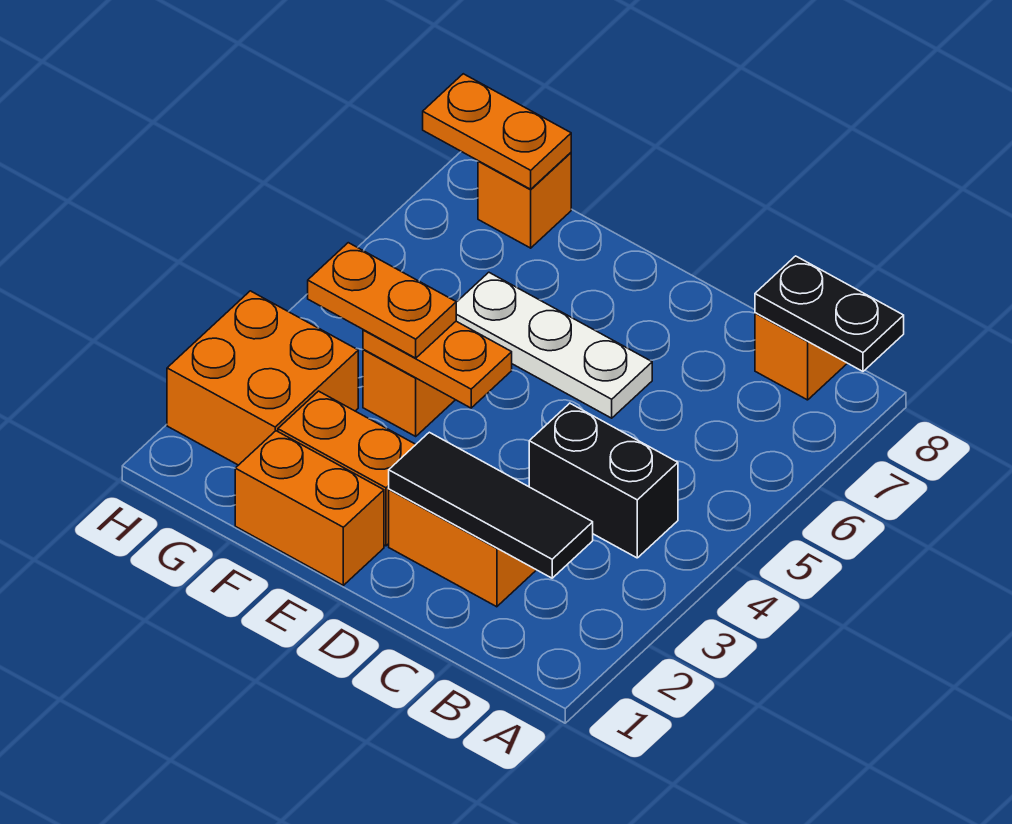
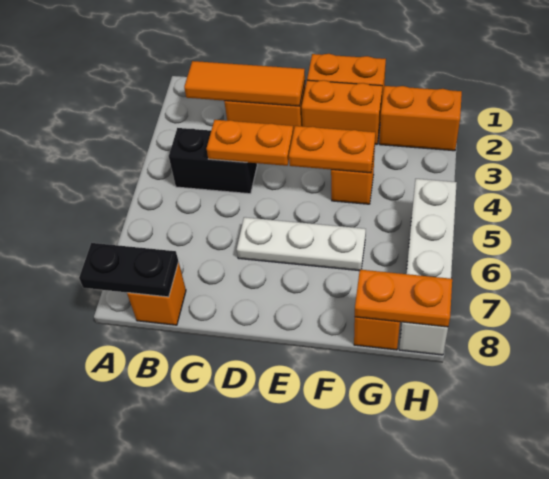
black tile B2:D2 level 2 -> orange tile B2:D2 level 2
orange plate F4:G4 level 3 -> orange plate C4:D4 level 2
orange brick G2:H3 level 1 -> orange brick G2:H2 level 1
none -> white brick H5:H8 level 1

